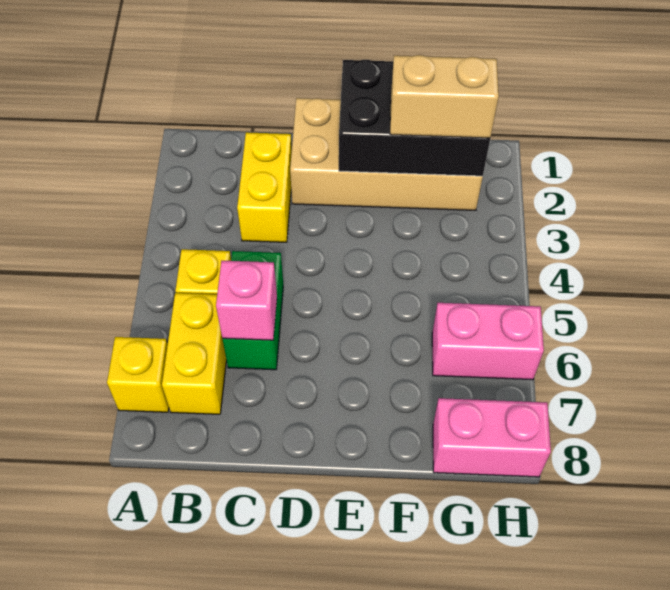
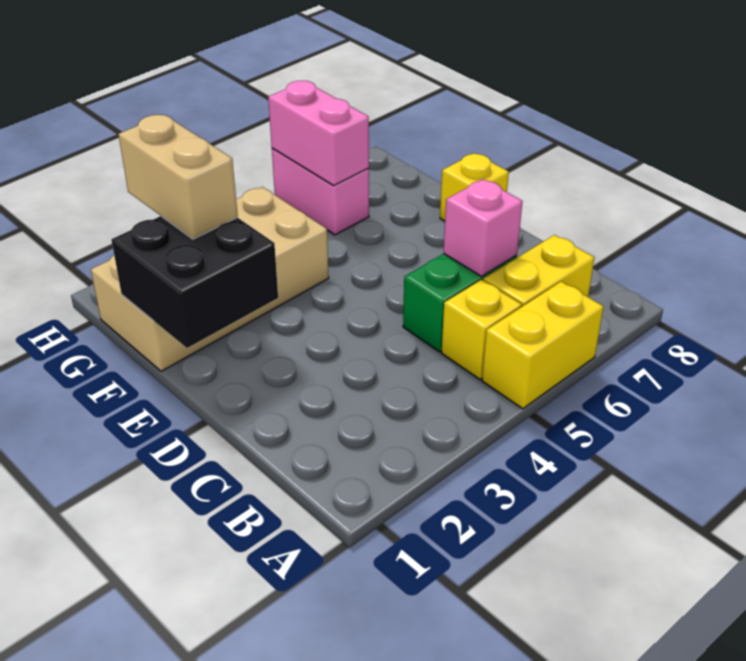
yellow brick A7 level 1 -> yellow brick E8 level 1
yellow brick C2:C3 level 1 -> yellow brick A5:A6 level 1
tan brick D1:G2 level 1 -> tan brick F1:G4 level 1
black brick E1:G2 level 2 -> black brick E1:F2 level 2
pink brick G8:H8 level 1 -> pink brick G6:H6 level 2

